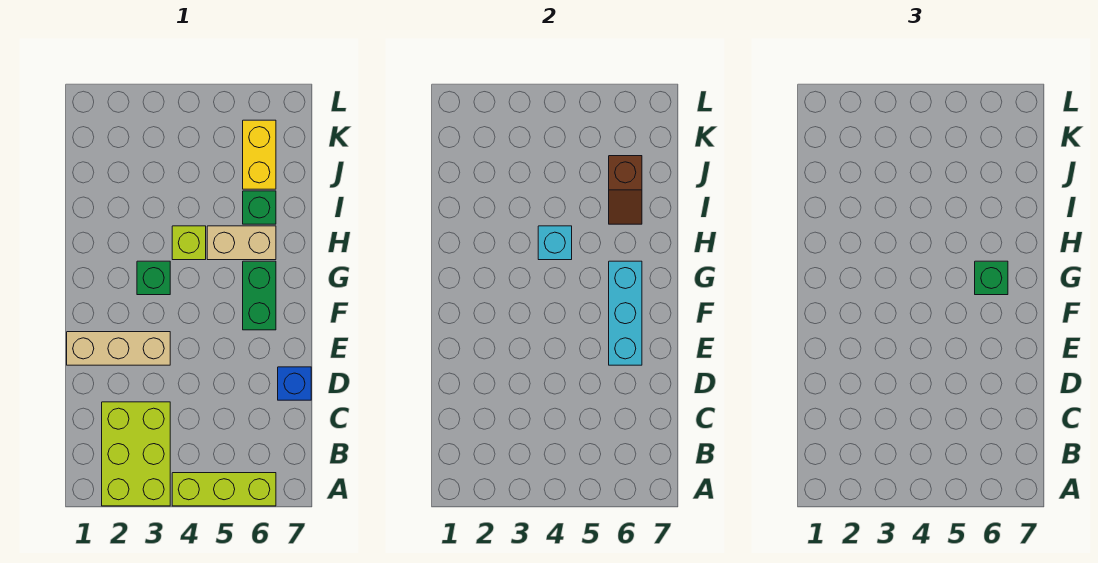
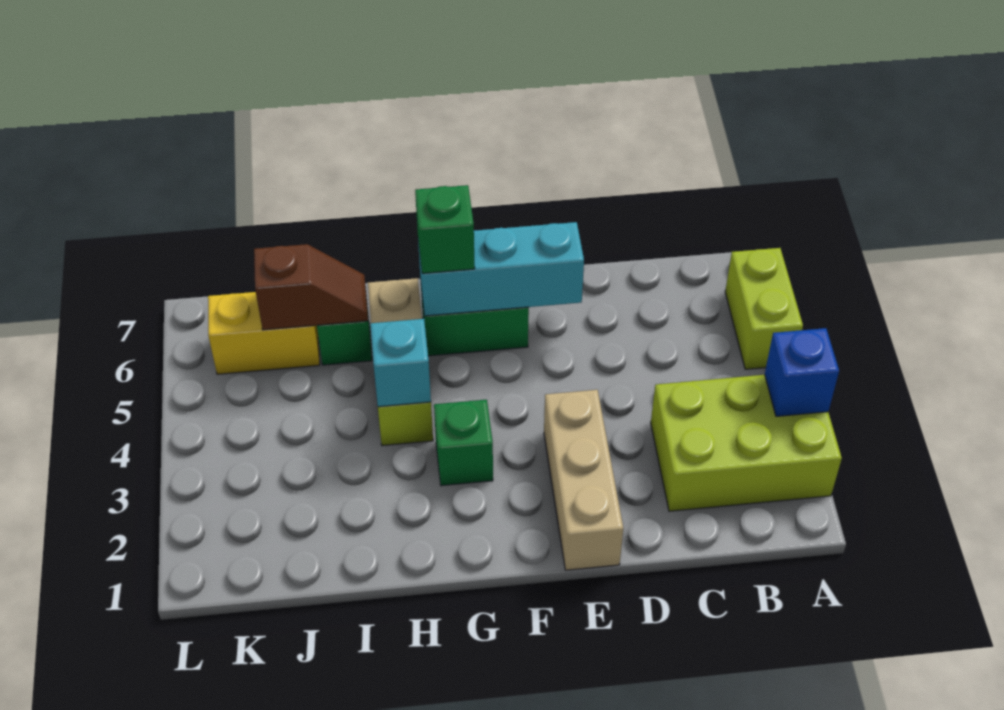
lime brick A4:A6 level 1 -> lime brick A5:A6 level 1
blue brick D7 level 1 -> blue brick A3 level 2

